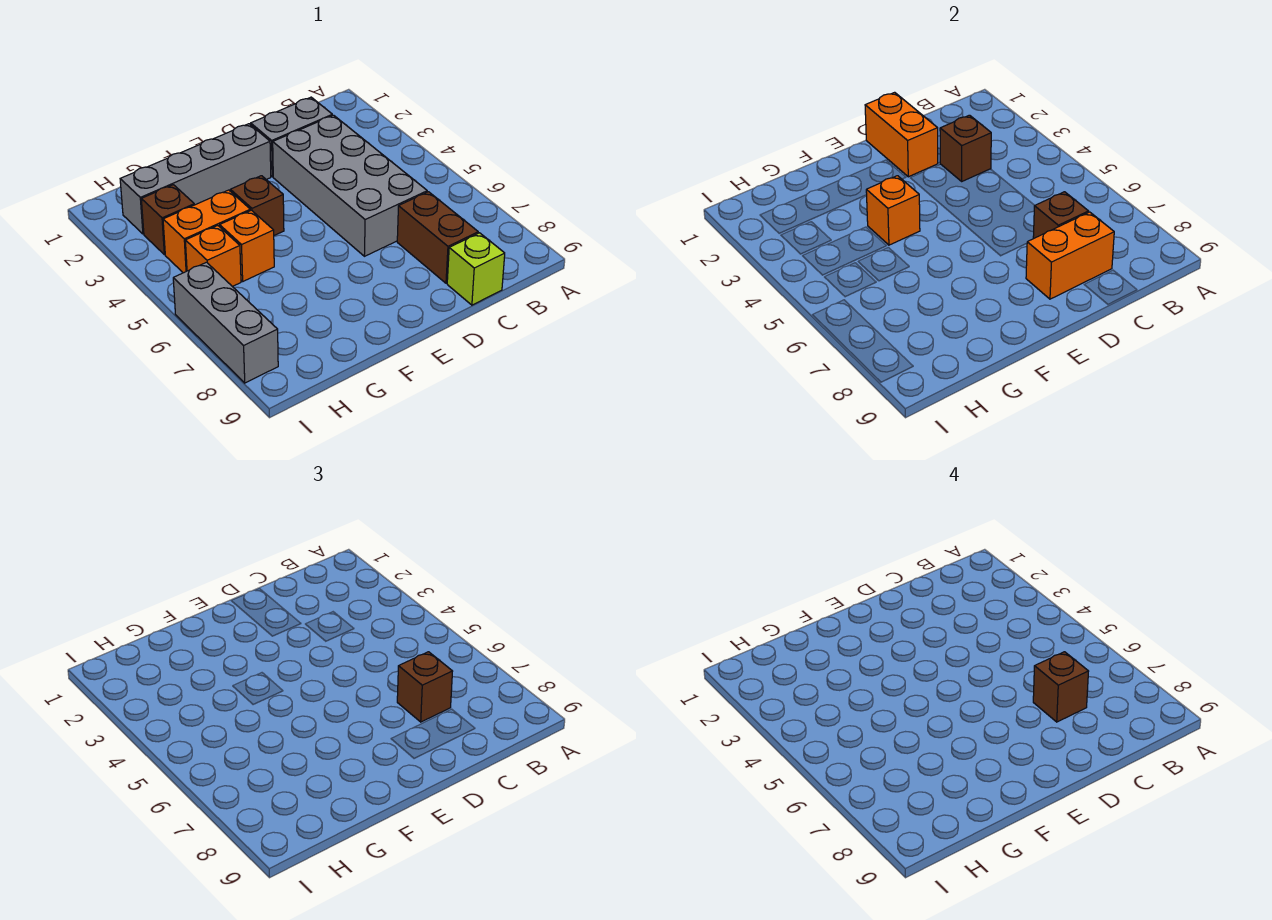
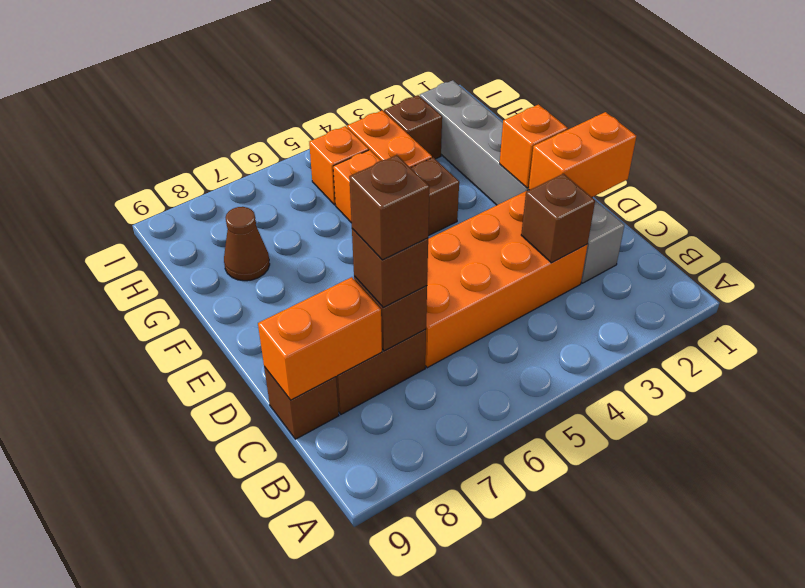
grey brick C3:D6 level 1 -> orange brick C3:D6 level 1
orange brick C8:D8 level 2 -> orange brick C8:C9 level 2
lime brick C9 level 1 -> brown brick C9 level 1
orange brick F4 level 2 -> orange brick E2 level 2
none -> brown cone G8 level 1
grey brick I6:I8 level 1 -> none

